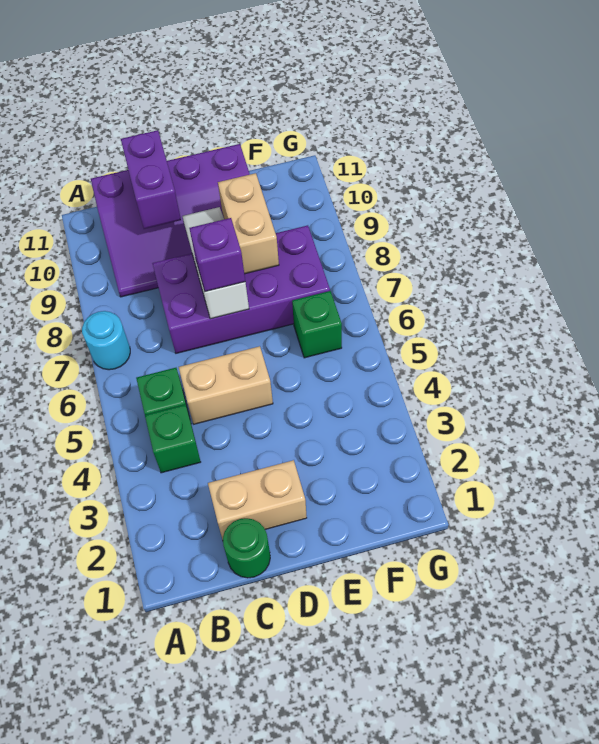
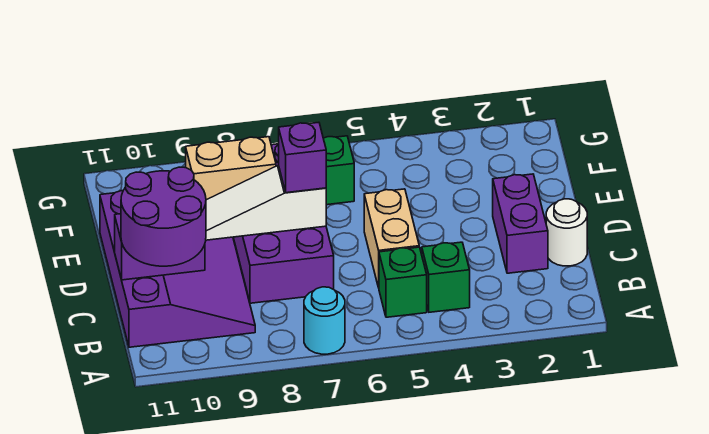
none -> purple round brick B10:C11 level 3
green round brick C1 level 1 -> white round brick C1 level 1
tan brick C2:D2 level 1 -> purple brick C2:D2 level 1

